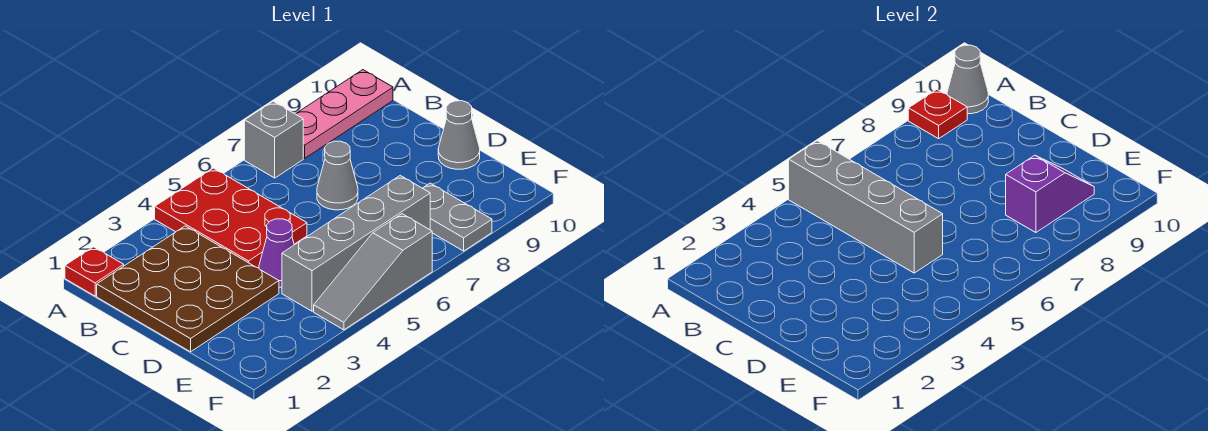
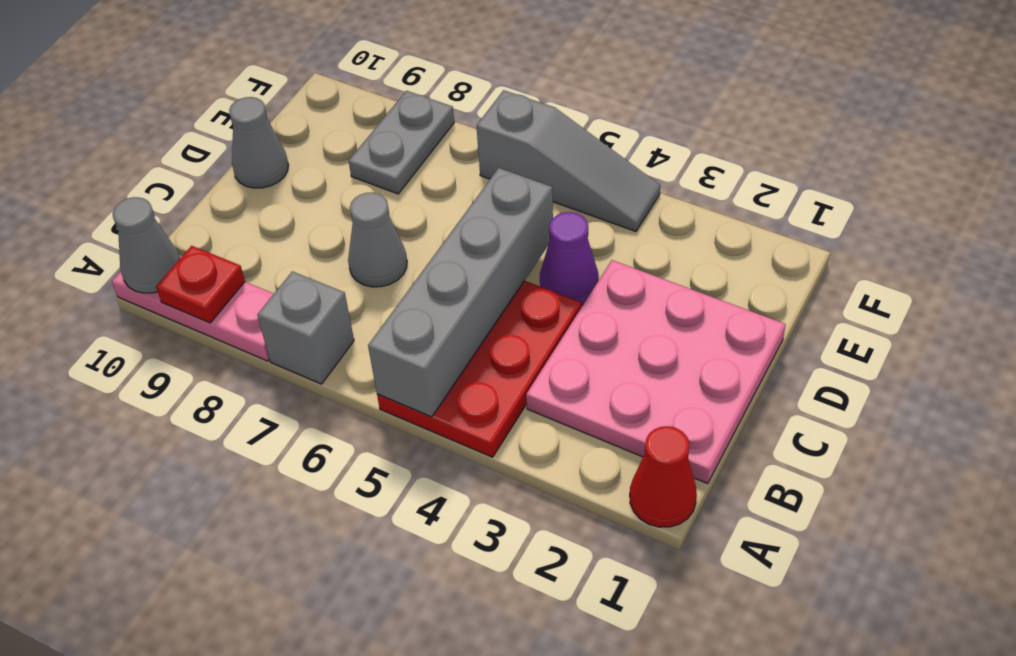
red plate A1 level 1 -> red cone A1 level 1
brown plate B1:D3 level 1 -> pink plate B1:D3 level 1
grey brick E4:E7 level 1 -> none
purple slope E8:E9 level 2 top 8 -> none

